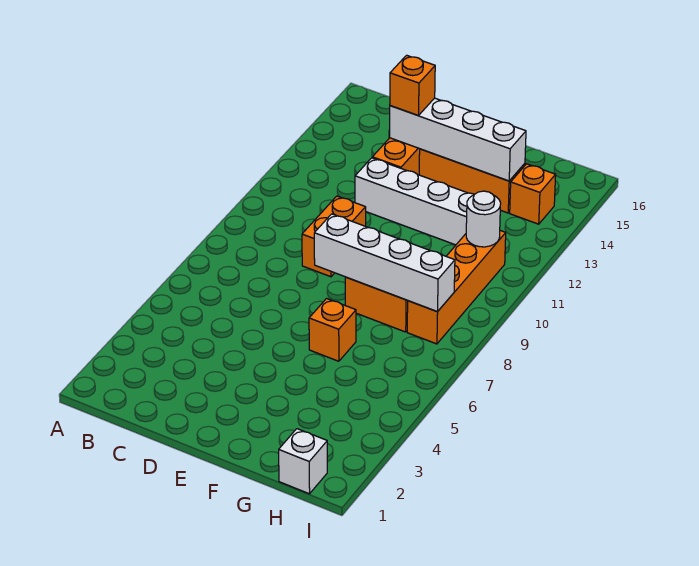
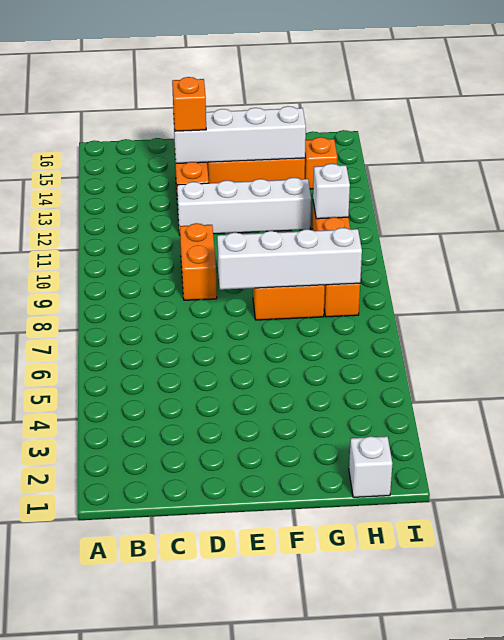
orange brick F6 level 1 -> none
white round brick H11 level 2 -> white brick H11 level 2

